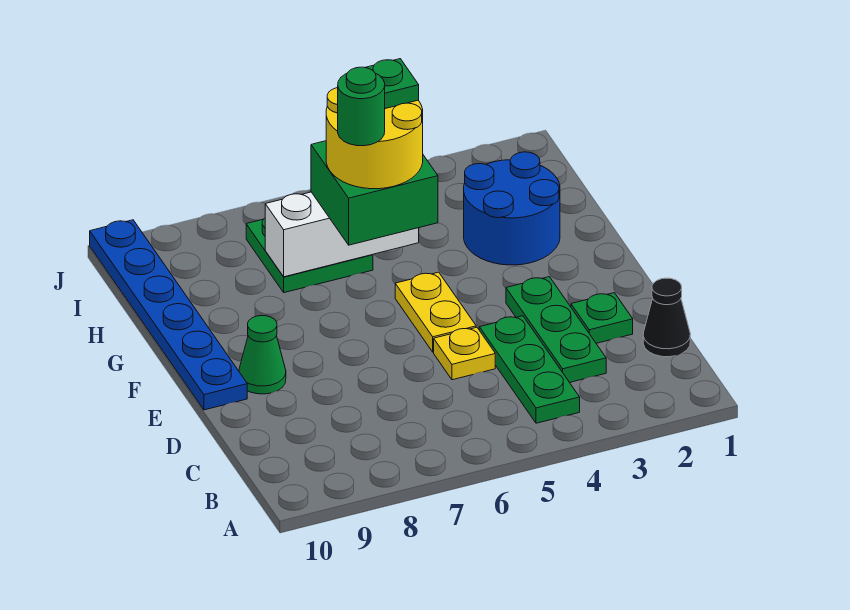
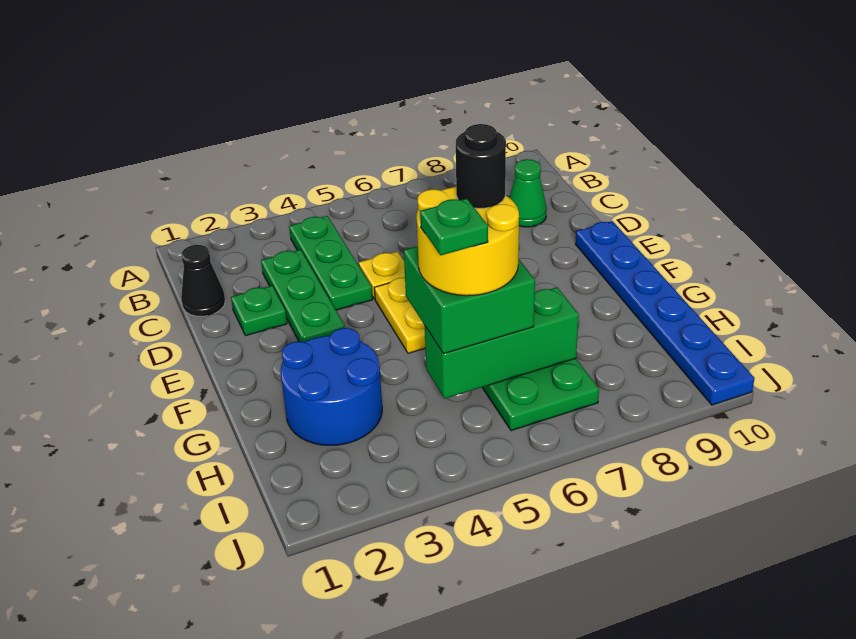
green cone E9 level 1 -> green cone C9 level 1
green round brick G6 level 5 -> black round brick G6 level 5
white brick H5:H7 level 2 -> green brick H5:H7 level 2

